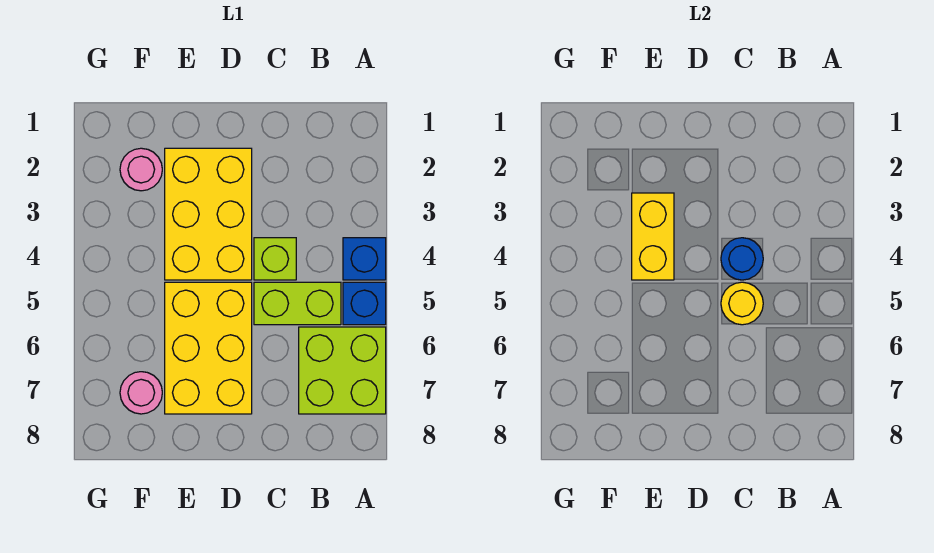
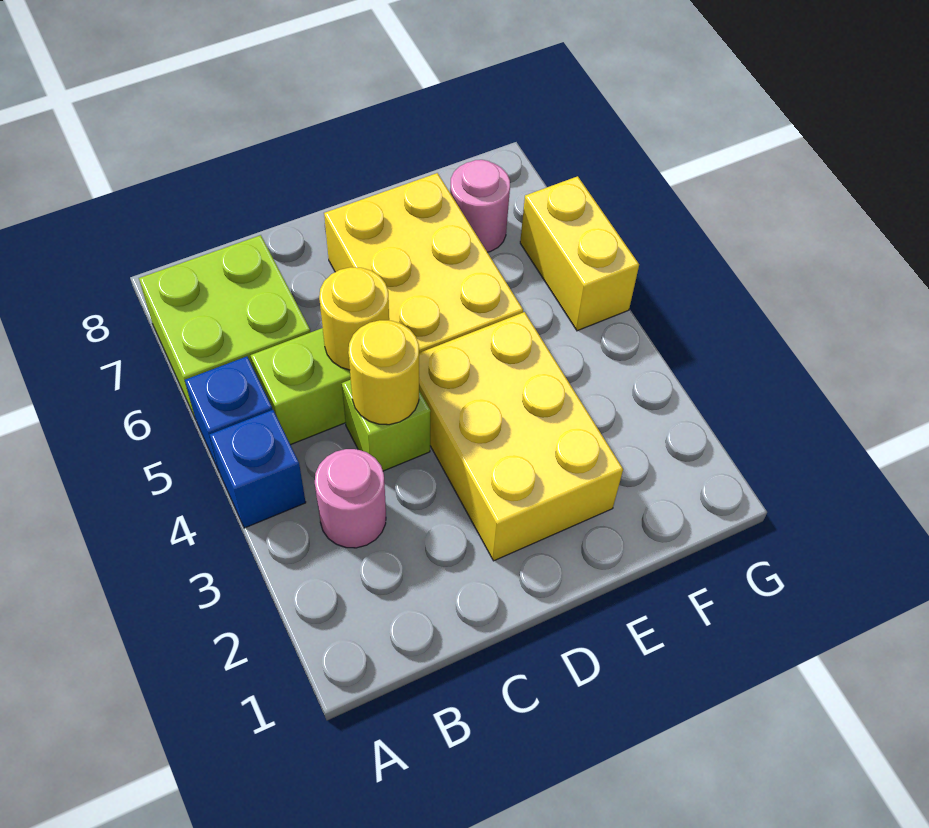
blue round brick C4 level 2 -> yellow round brick C4 level 2
yellow brick E3:E4 level 2 -> yellow brick G5:G6 level 1
pink round brick F2 level 1 -> pink round brick B3 level 1

